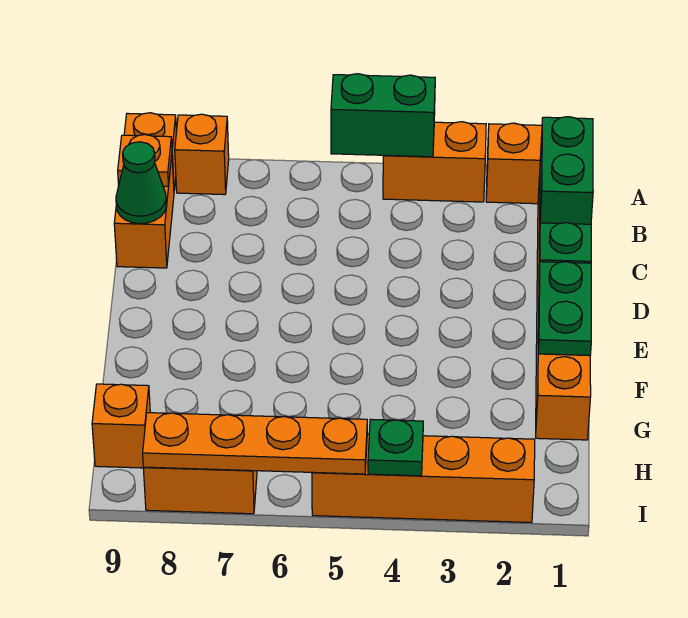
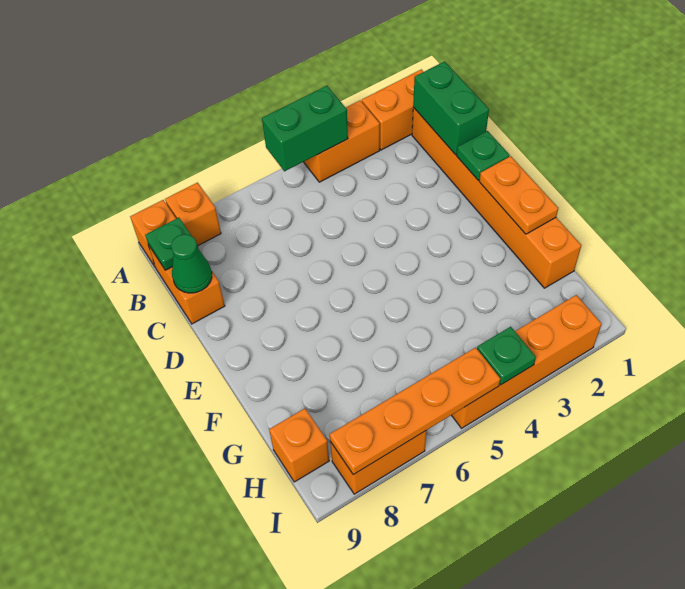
orange plate B9 level 2 -> green plate B9 level 2
green plate E1:F1 level 2 -> orange plate E1:F1 level 2

